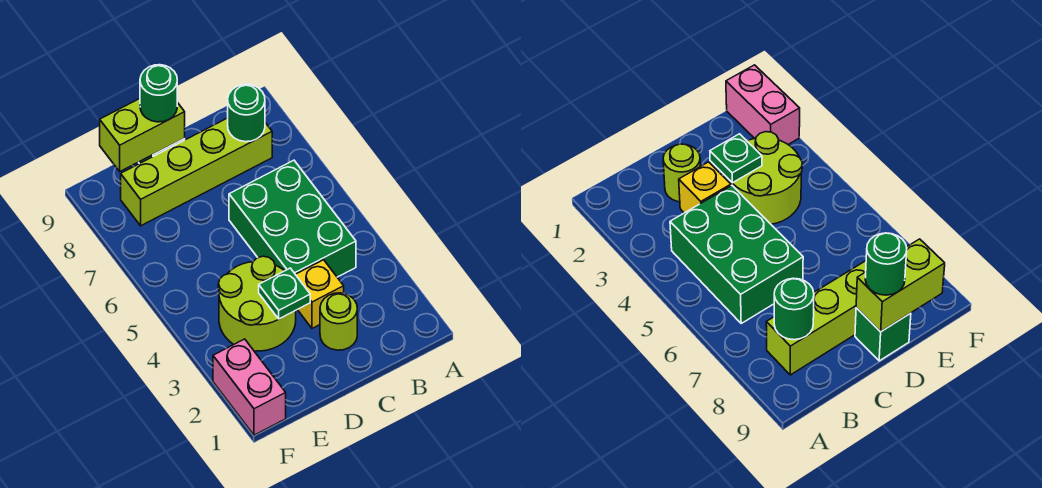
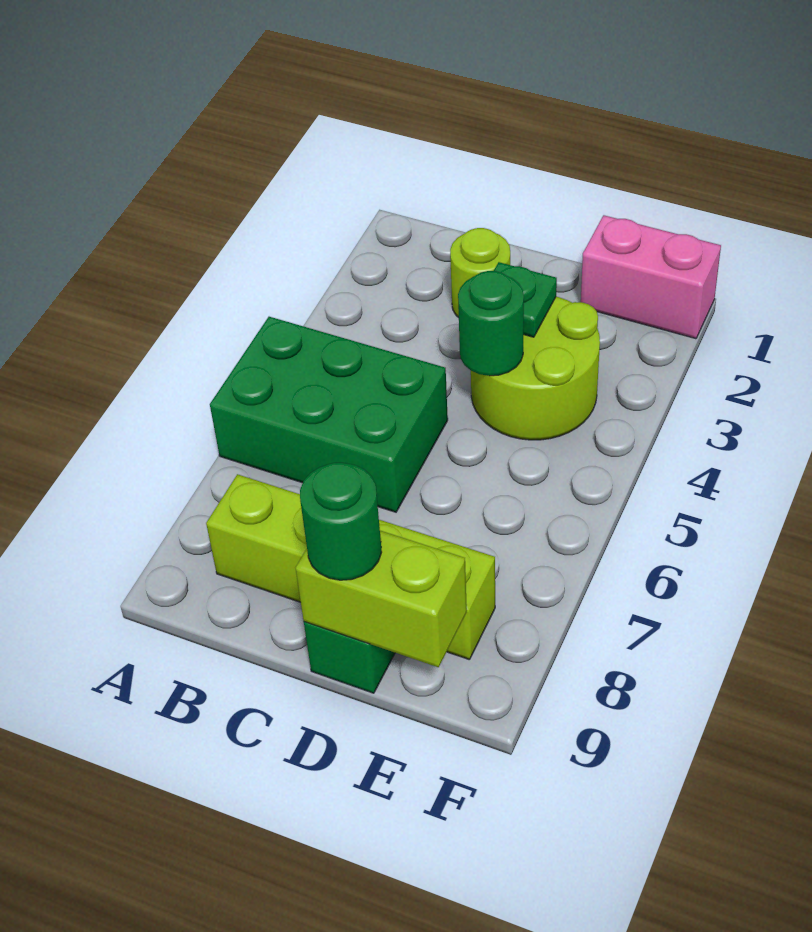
green brick B4:C6 level 1 -> green brick A5:C6 level 1
green round brick B8 level 2 -> green round brick D4 level 2
yellow brick C3 level 1 -> none
pink brick F1:F2 level 1 -> pink brick E1:F1 level 1

